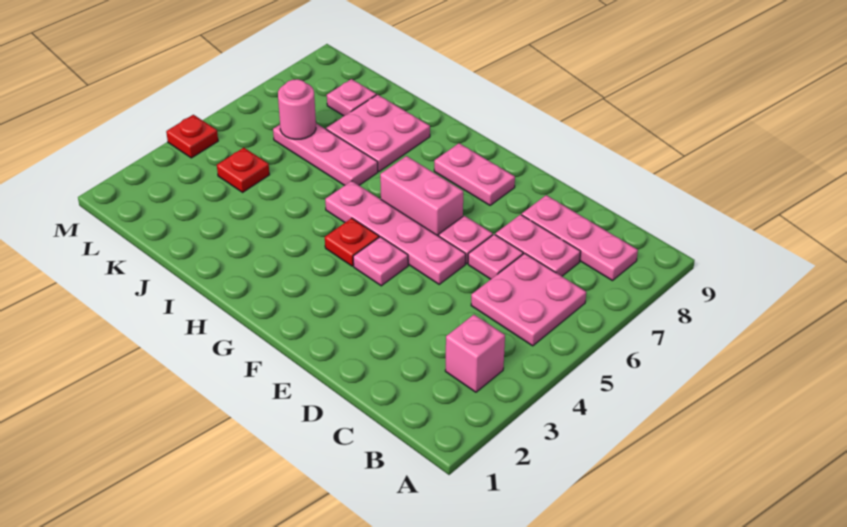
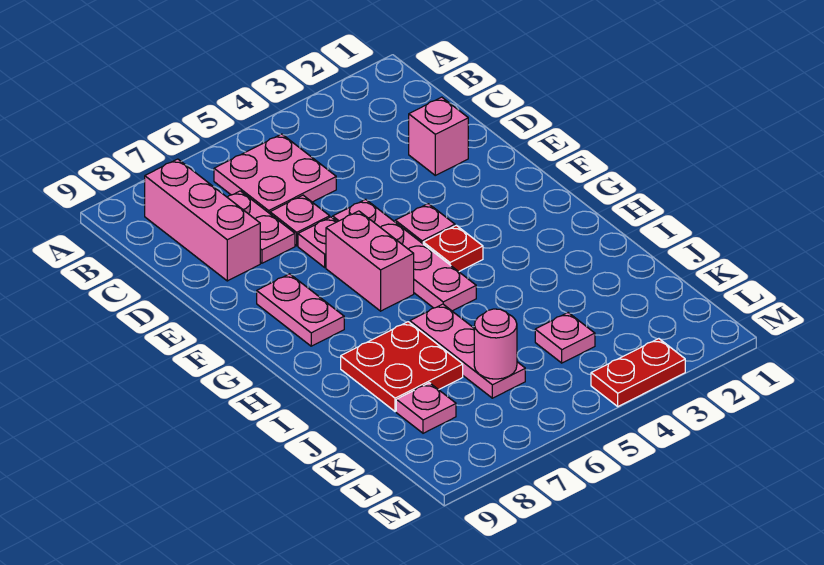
pink brick B3 level 1 -> pink brick D2 level 1
pink plate B8:D8 level 1 -> pink brick B8:D8 level 1
pink plate I7:J8 level 1 -> red plate I7:J8 level 1
red plate K4 level 1 -> pink plate K4 level 1
red plate M4 level 1 -> red plate M3:M4 level 1

